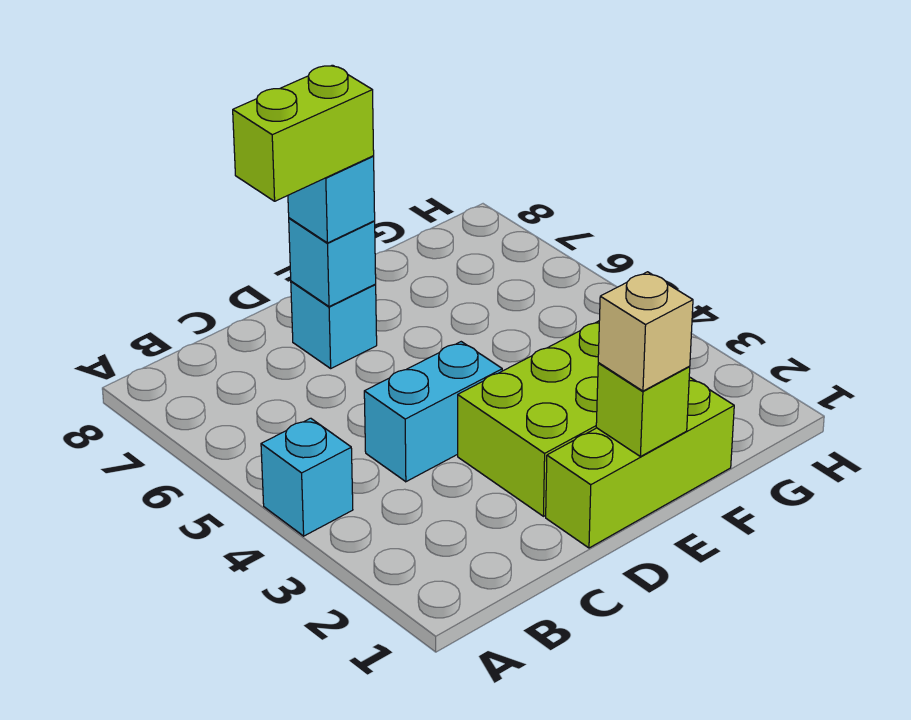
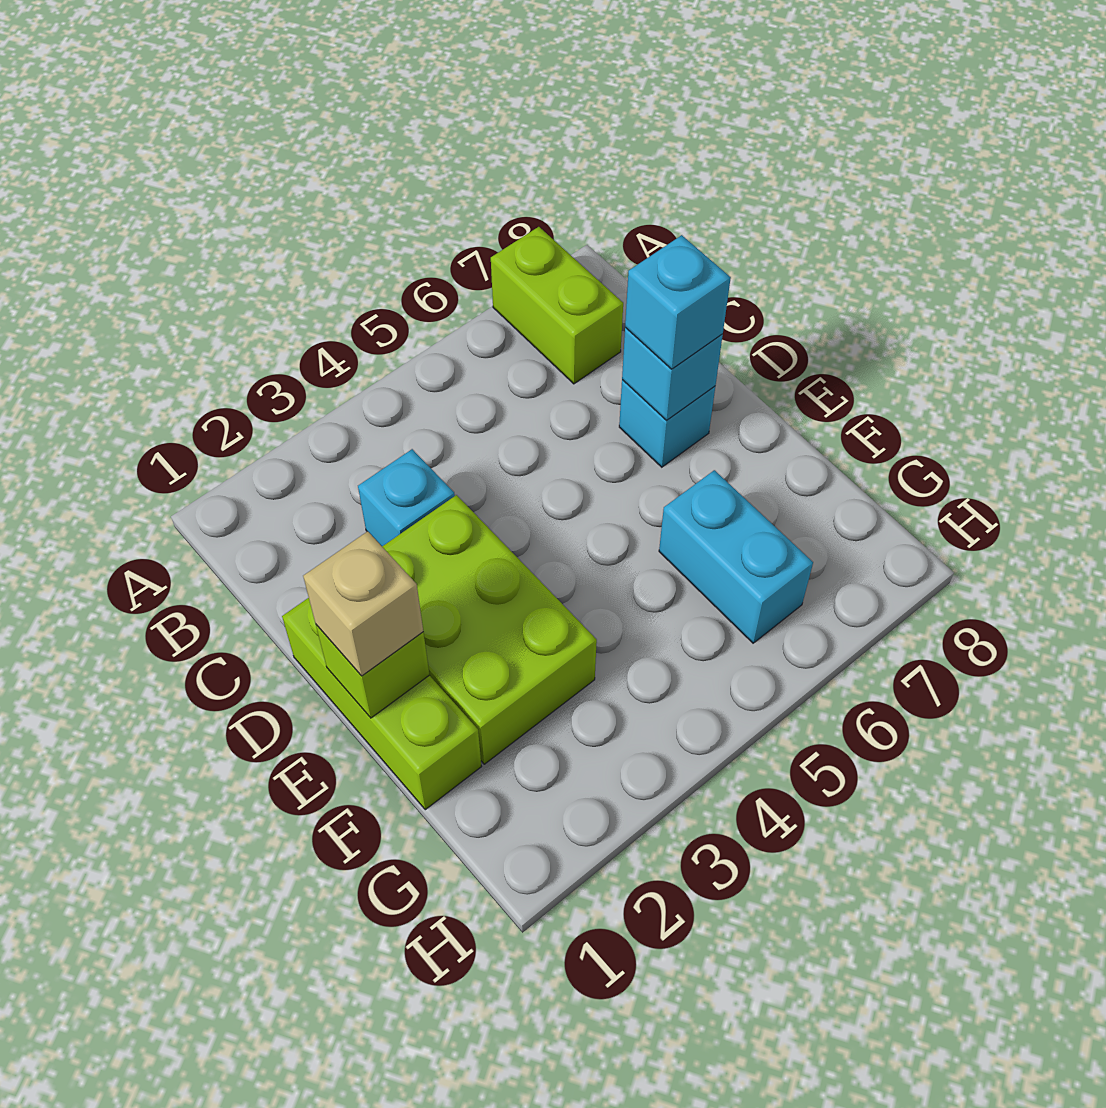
cyan brick A4 level 1 -> cyan brick C3 level 1
cyan brick C4:D4 level 1 -> cyan brick F6:G6 level 1
lime brick C7:D7 level 4 -> lime brick A7:B7 level 1

